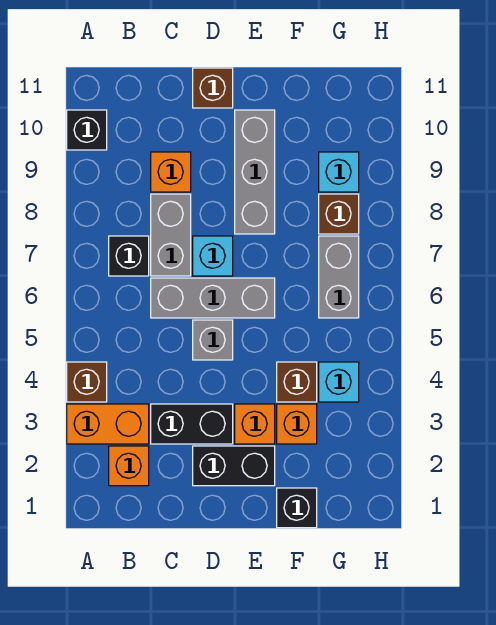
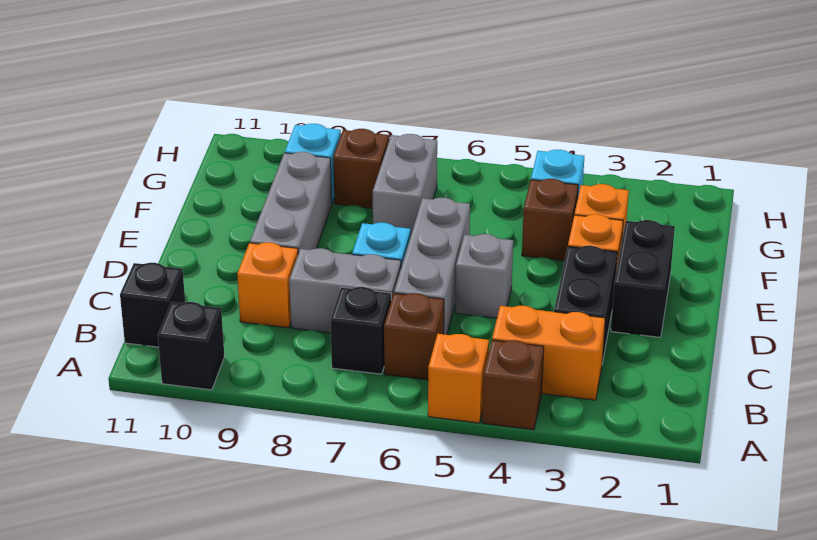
orange brick A3:B3 level 1 -> orange brick B3:B4 level 1
orange brick B2 level 1 -> orange brick A5 level 1
brown brick D11 level 1 -> brown brick B6 level 1
grey brick E8:E10 level 1 -> grey brick D9:F9 level 1
black brick F1 level 1 -> black brick B11 level 1
grey brick G6:G7 level 1 -> grey brick F7:G7 level 1

